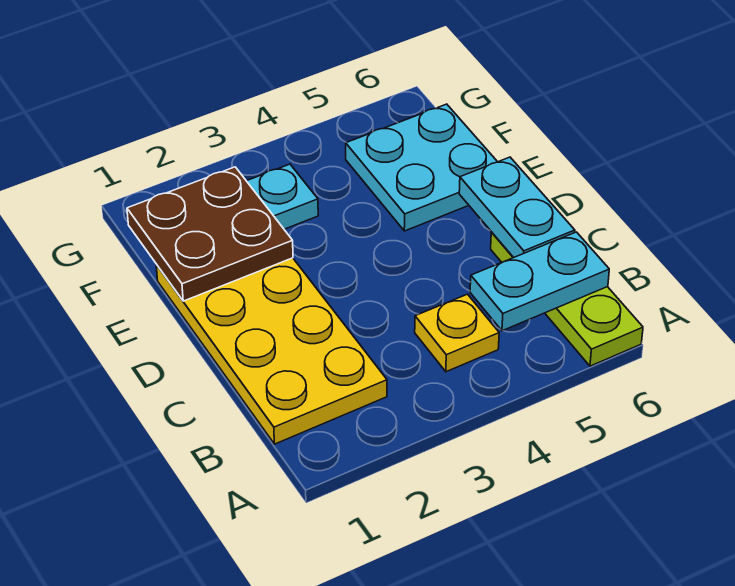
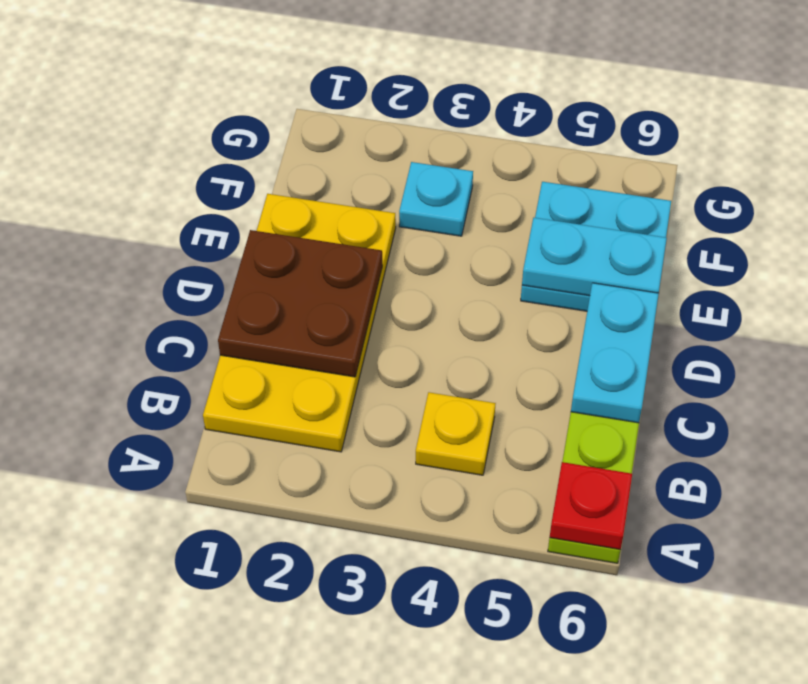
none -> red plate A6 level 2
cyan plate B5:B6 level 2 -> cyan plate E5:E6 level 2
brown plate E1:F2 level 2 -> brown plate C1:D2 level 2

